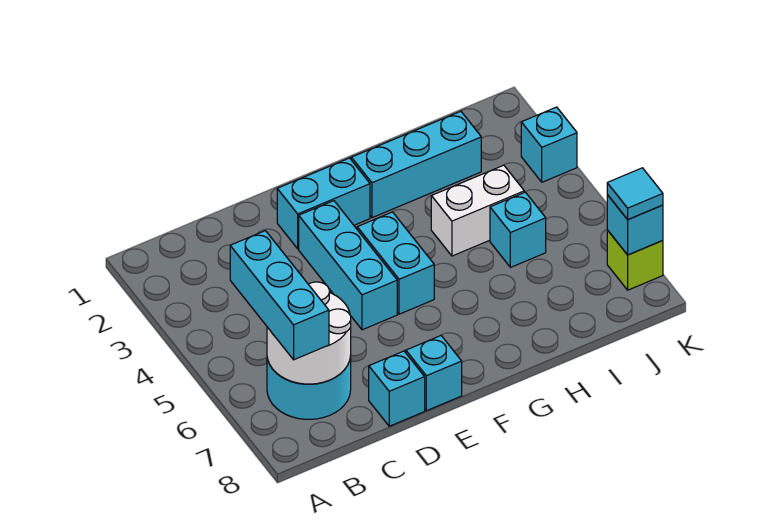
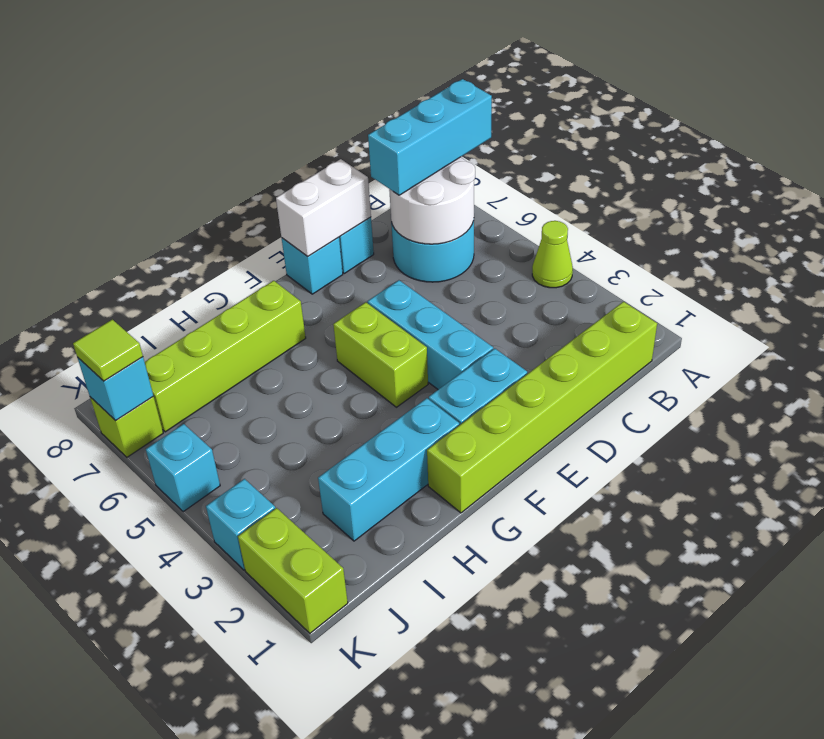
none -> lime cone A4 level 1
none -> lime brick B1:G1 level 1
cyan brick B5:B7 level 3 -> cyan brick A7:C7 level 3
cyan brick F4:F5 level 1 -> lime brick F4:F5 level 1
none -> lime brick G7:J7 level 1
white brick H4:I4 level 1 -> white brick D8:E8 level 2
cyan brick I5 level 1 -> cyan brick K5 level 1
none -> lime brick K1:K2 level 1
cyan tile K7 level 3 -> lime tile K7 level 3

